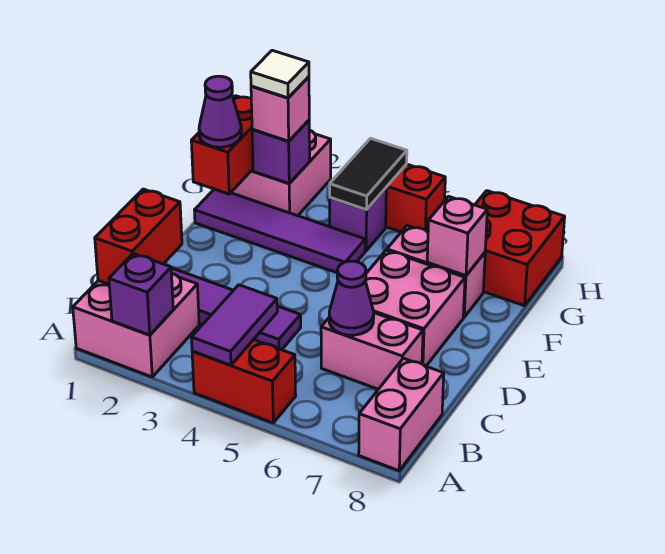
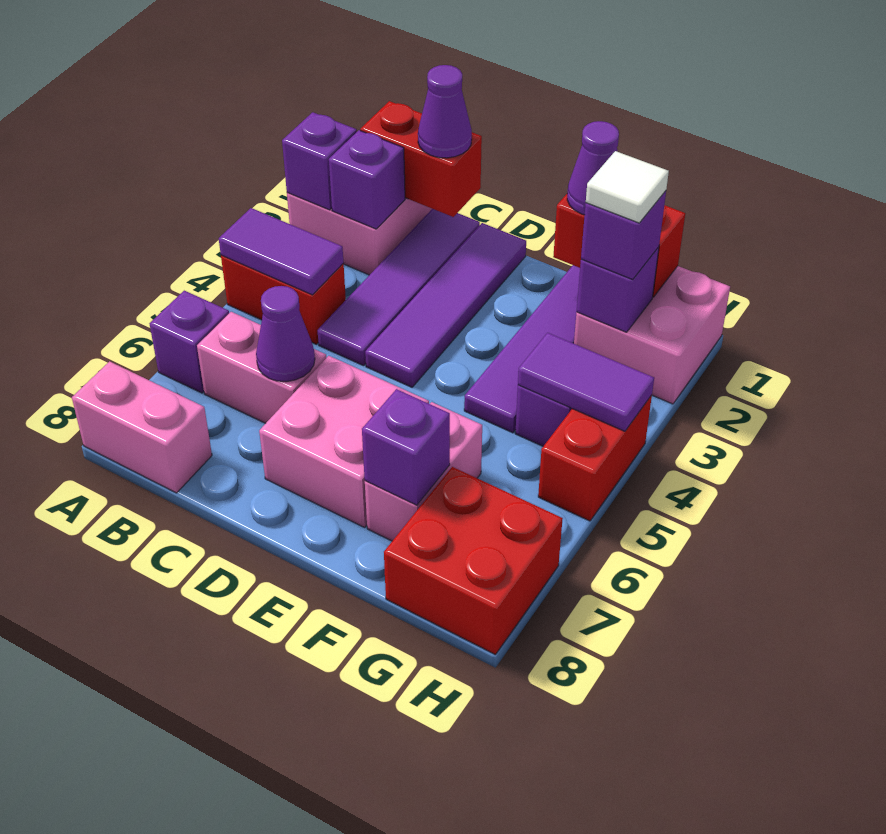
red brick A4:A5 level 1 -> red brick A4:B4 level 1
none -> purple brick A6 level 1
none -> purple brick B2 level 2
none -> purple cone C1 level 3
pink brick C6:C7 level 1 -> pink brick B6:C6 level 1
none -> purple tile D1:D4 level 1
pink brick F7 level 2 -> purple brick F7 level 2
pink brick G2 level 3 -> purple brick G2 level 3
black tile G4:H4 level 2 -> purple tile G4:H4 level 2

